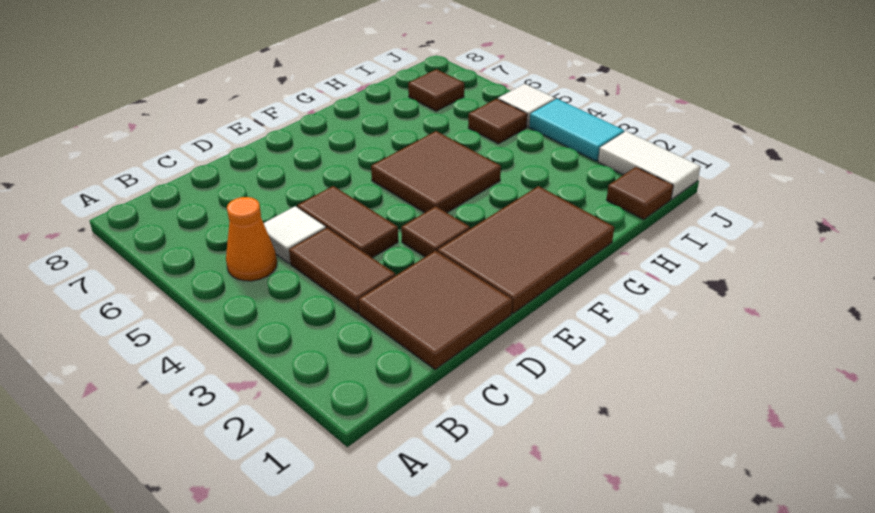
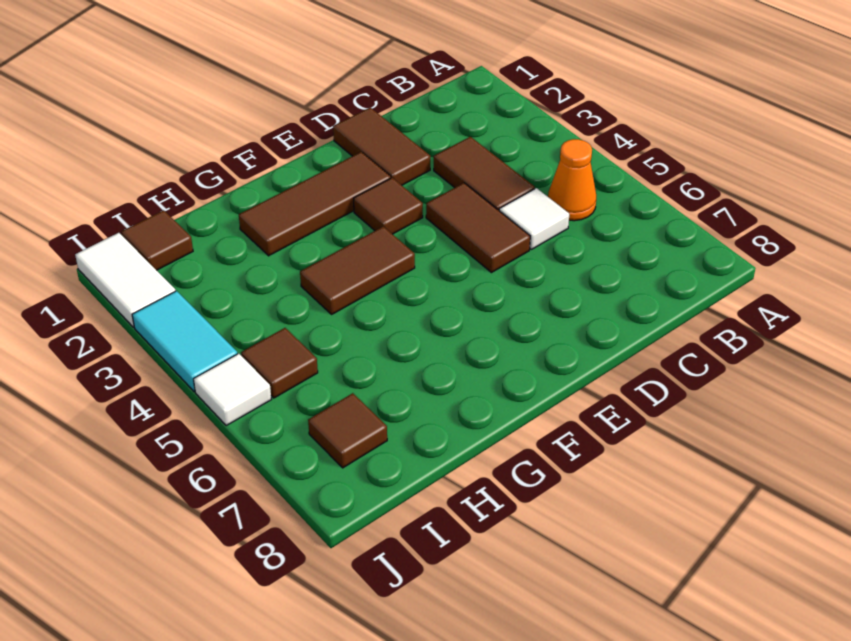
brown tile C1:D2 level 1 -> brown tile D1:D2 level 1
brown tile E1:G2 level 1 -> brown tile E2:G2 level 1
brown tile F4:G5 level 1 -> brown tile F4:G4 level 1

